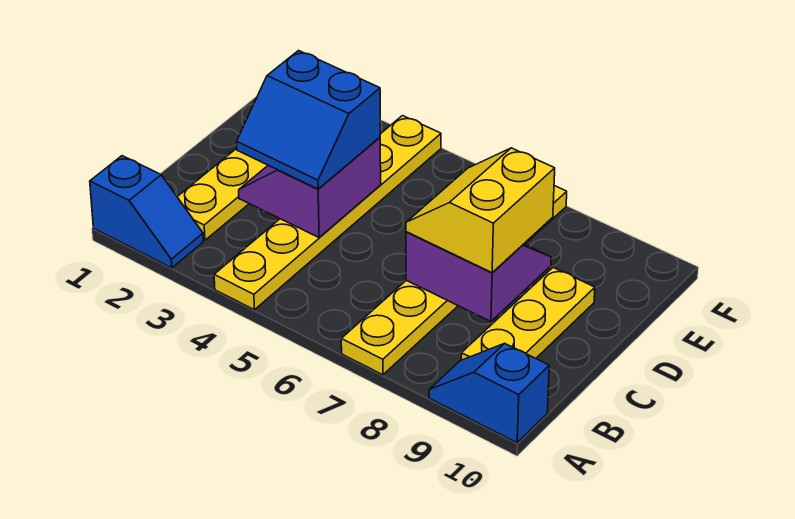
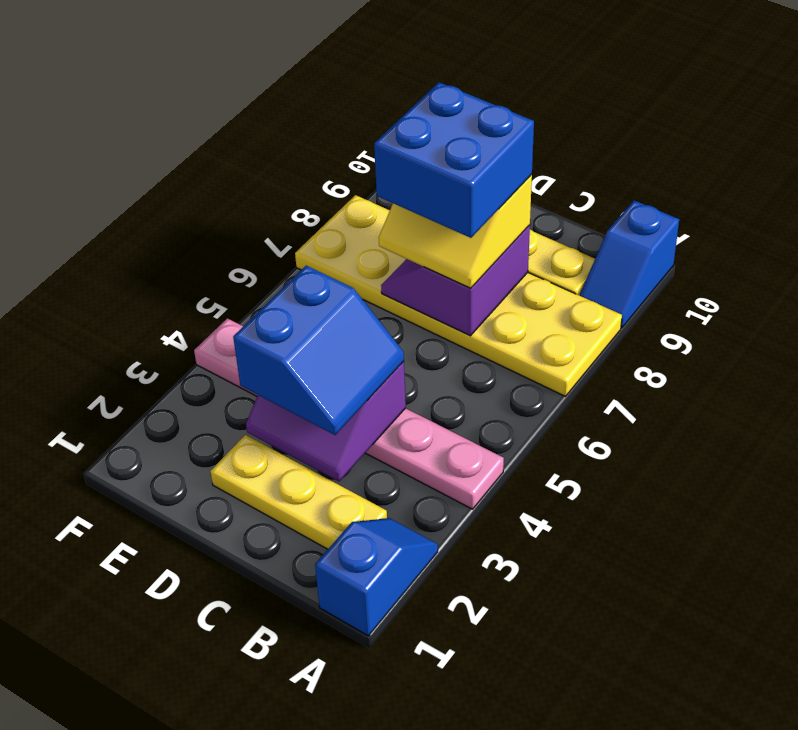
yellow plate A4:F4 level 1 -> pink plate A4:F4 level 1
yellow plate A7:F7 level 1 -> yellow plate A7:F8 level 1
none -> blue brick C7:D8 level 4

